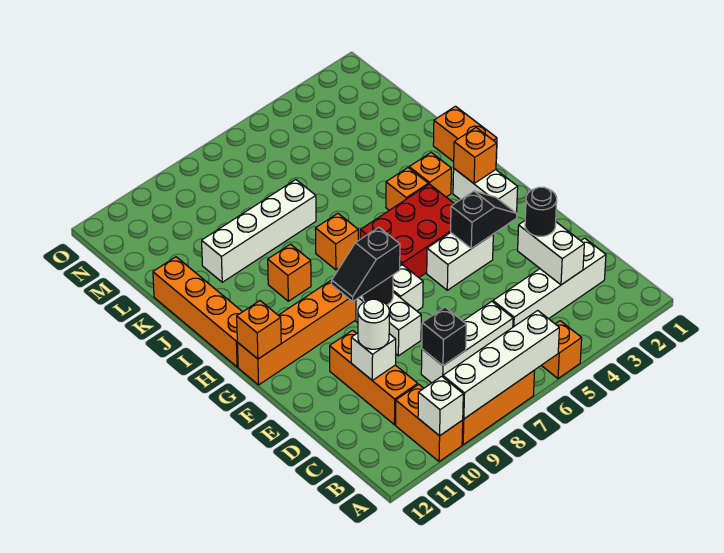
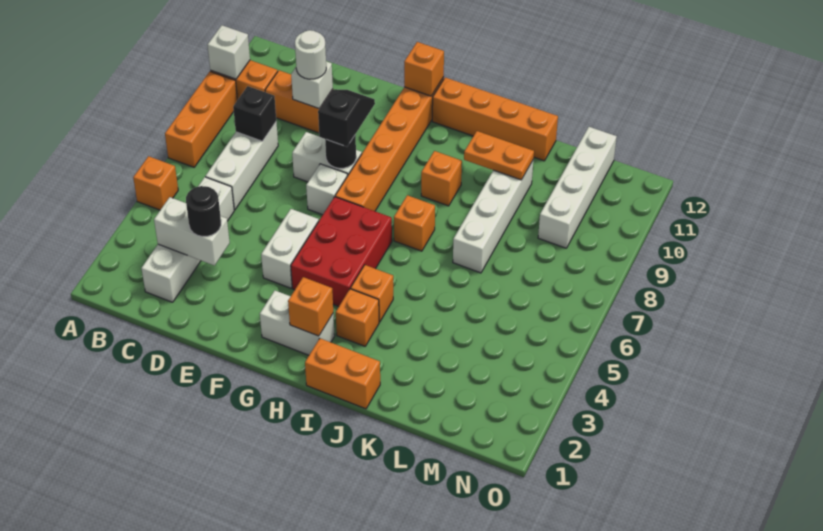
white brick A6:A9 level 2 -> white brick M9:M12 level 1
black slope F3:F4 level 2 top 4 -> none
none -> orange plate J10:K10 level 2

